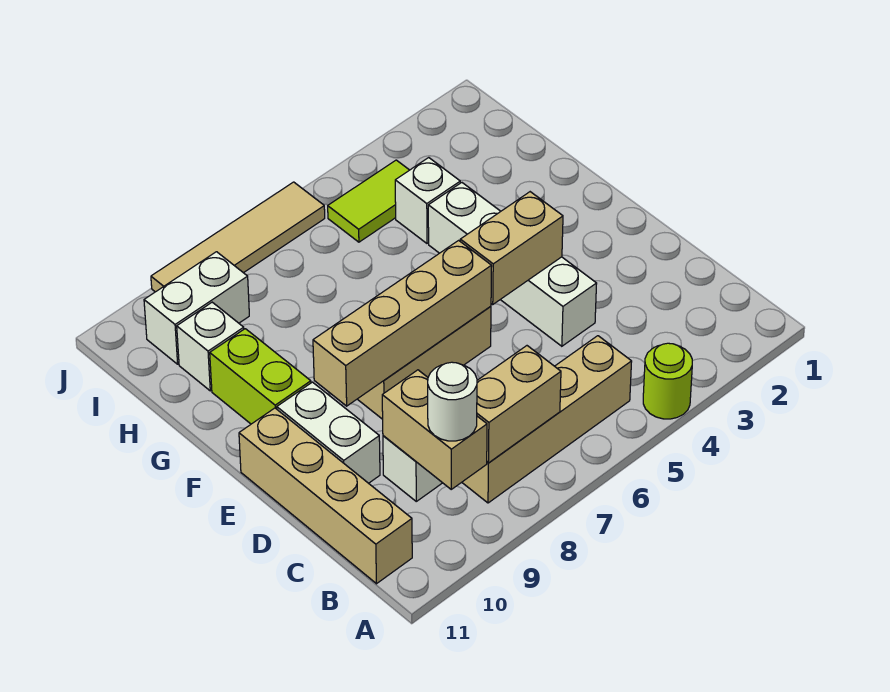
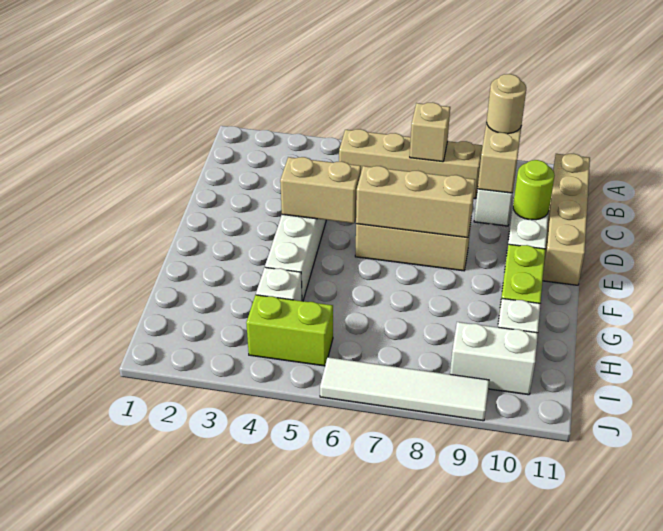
lime round brick A4 level 1 -> lime round brick D10 level 2
tan brick B7:B8 level 2 -> tan brick B7 level 2
white round brick B9 level 3 -> tan round brick B9 level 3
tan brick E6:E9 level 2 -> tan brick E6:E8 level 2
lime tile I4:I5 level 1 -> lime brick I4:I5 level 1
tan tile J6:J9 level 1 -> white tile J6:J9 level 1

